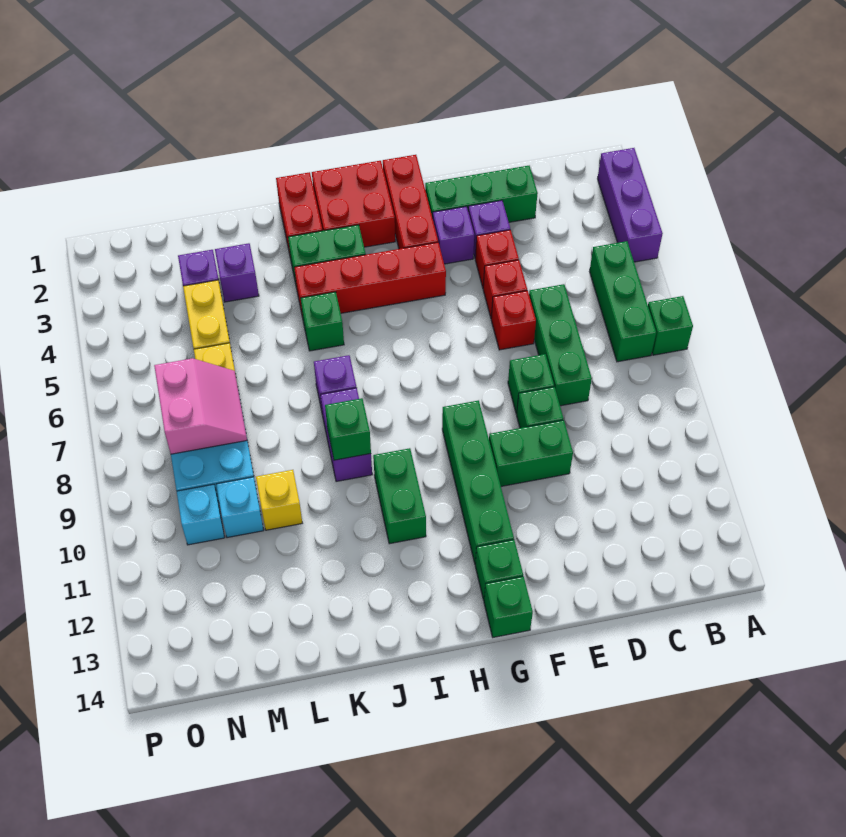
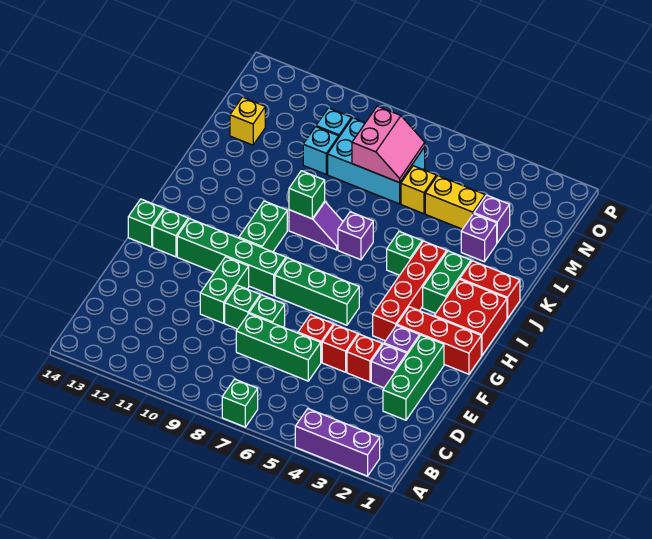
green brick B5:B7 level 1 -> green brick G6:G8 level 1
green brick I10:I11 level 1 -> green brick H10:I10 level 1
purple brick J8:J9 level 1 -> purple slope J8:J9 level 1 top 9
yellow brick L10 level 1 -> yellow brick M13 level 1
pink slope M7:N8 level 2 top N -> pink slope M7:N8 level 2 top 8

